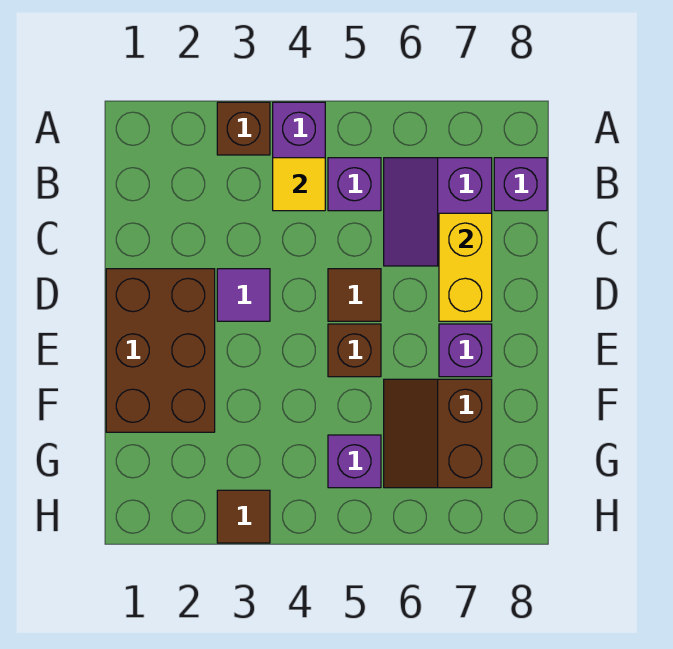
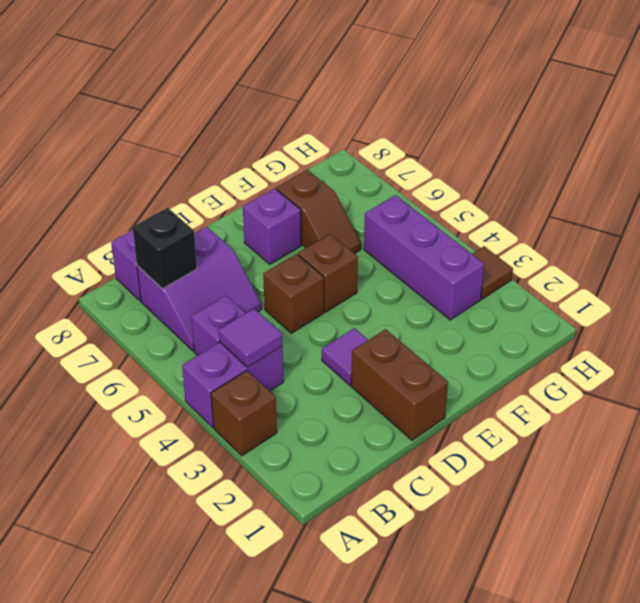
yellow tile B4 level 2 -> purple tile B4 level 2
none -> black brick B7 level 2
yellow brick C7:D7 level 2 -> none
brown brick D1:F2 level 1 -> brown brick D1:D2 level 1
brown tile D5 level 1 -> brown brick D5 level 1
brown slope F6:G7 level 1 top 7 -> brown slope F6:F7 level 1 top 7
purple brick G5 level 1 -> purple brick G3:G5 level 1

